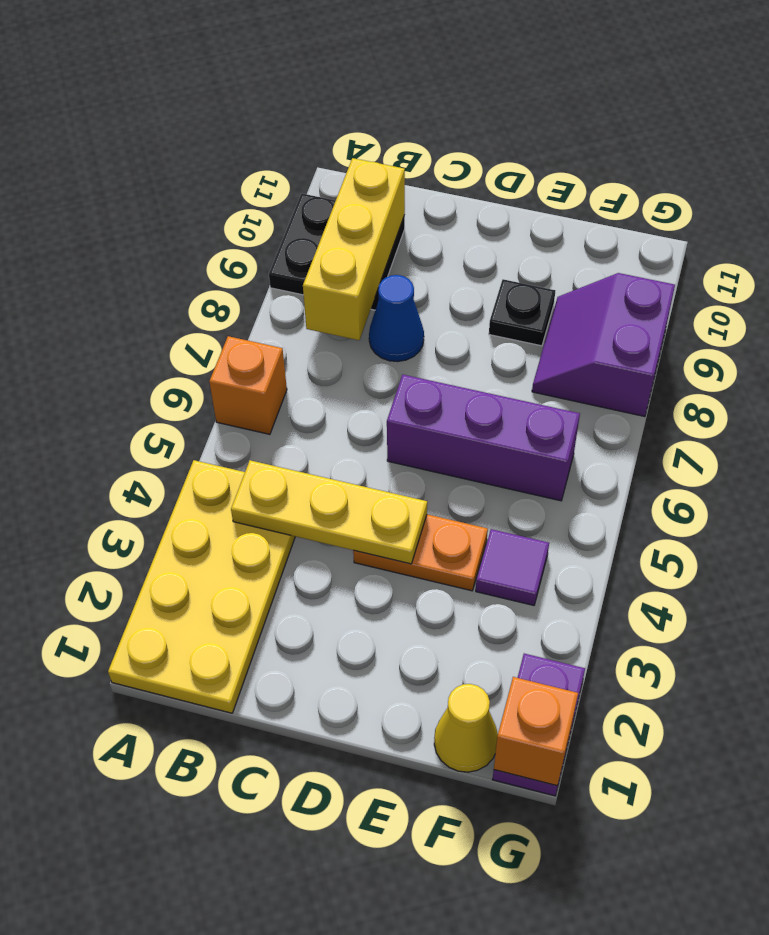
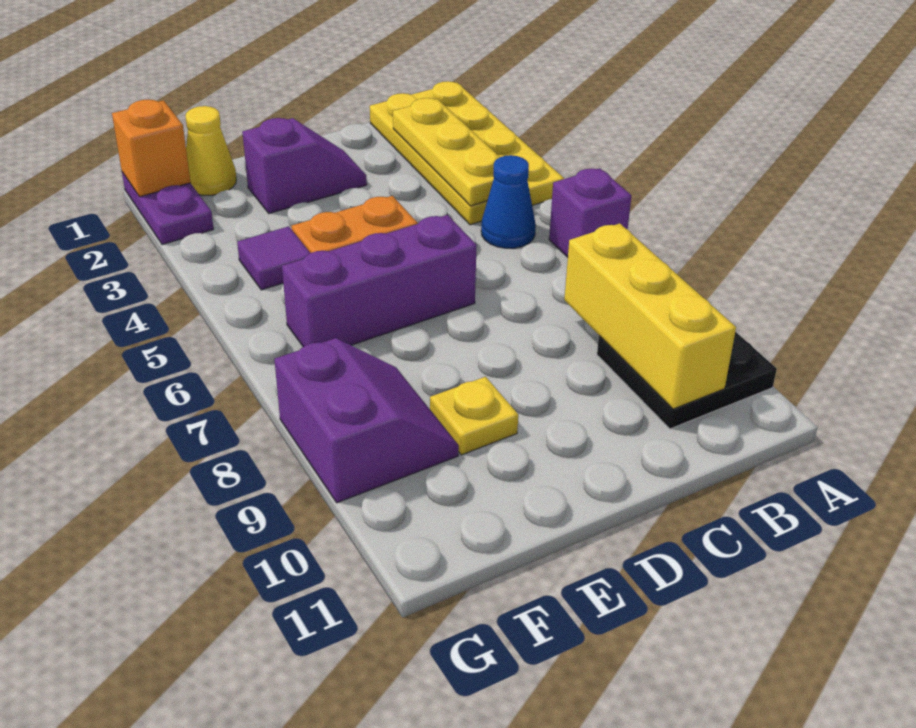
orange brick A6 level 1 -> purple brick A6 level 1
yellow plate B4:D4 level 2 -> yellow plate B2:B4 level 2
blue cone C8 level 1 -> blue cone B5 level 1
none -> purple slope D2:E2 level 1 top E
black plate E9 level 1 -> yellow plate E9 level 1

